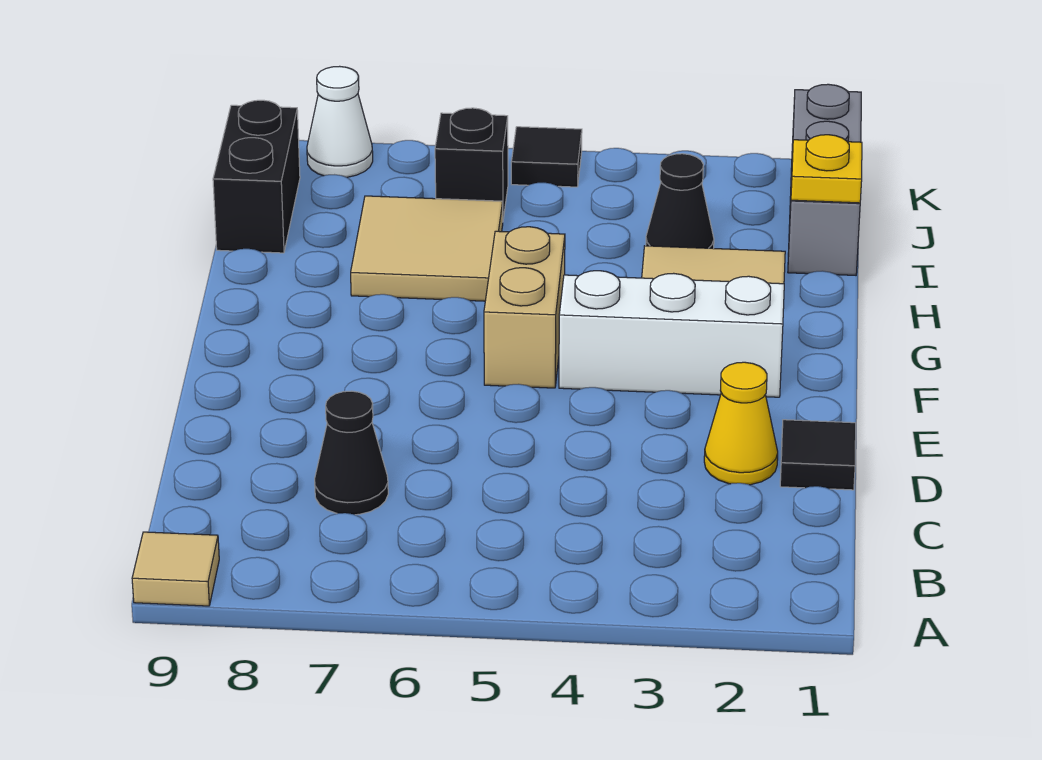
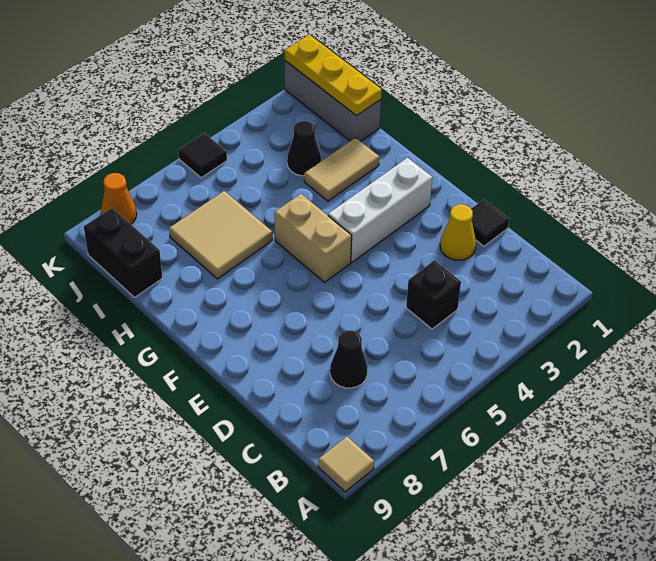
yellow plate I1 level 2 -> yellow plate I1:K1 level 2
black brick J6 level 1 -> black brick C4 level 1
white cone K8 level 1 -> orange cone K8 level 1

